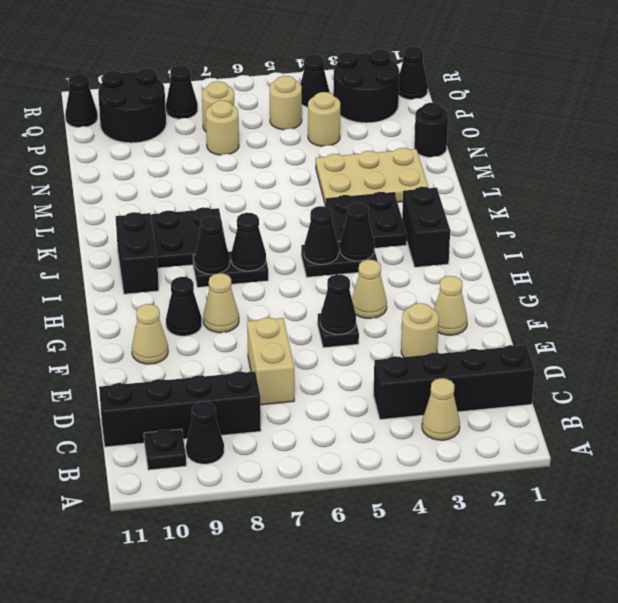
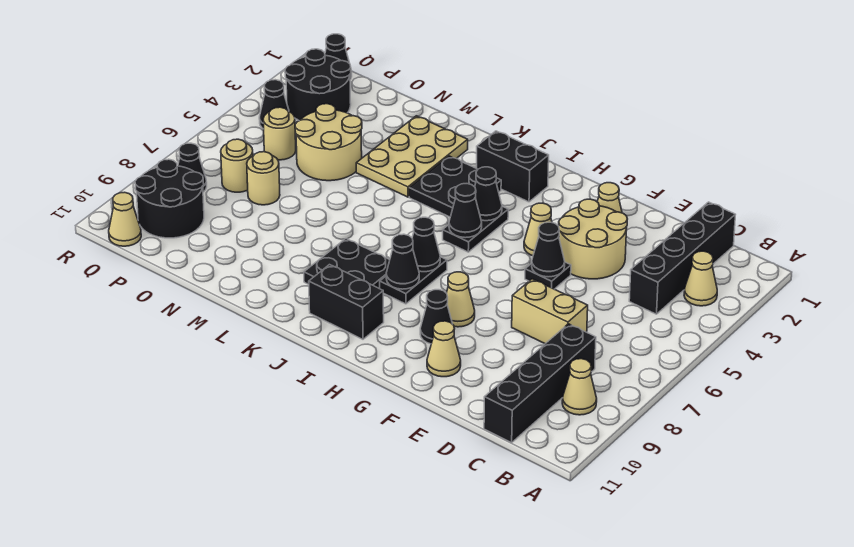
black cone B9 level 1 -> tan cone B9 level 1
black plate B10 level 1 -> none
tan round brick E3 level 1 -> tan round brick E3:F4 level 1
black round brick N1 level 1 -> none
tan round brick O4 level 1 -> tan round brick N4:O5 level 1
black cone Q11 level 1 -> tan cone Q11 level 1

